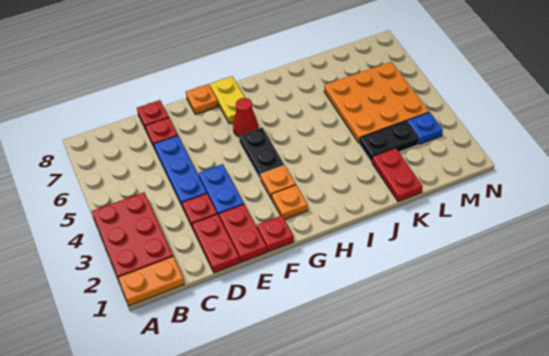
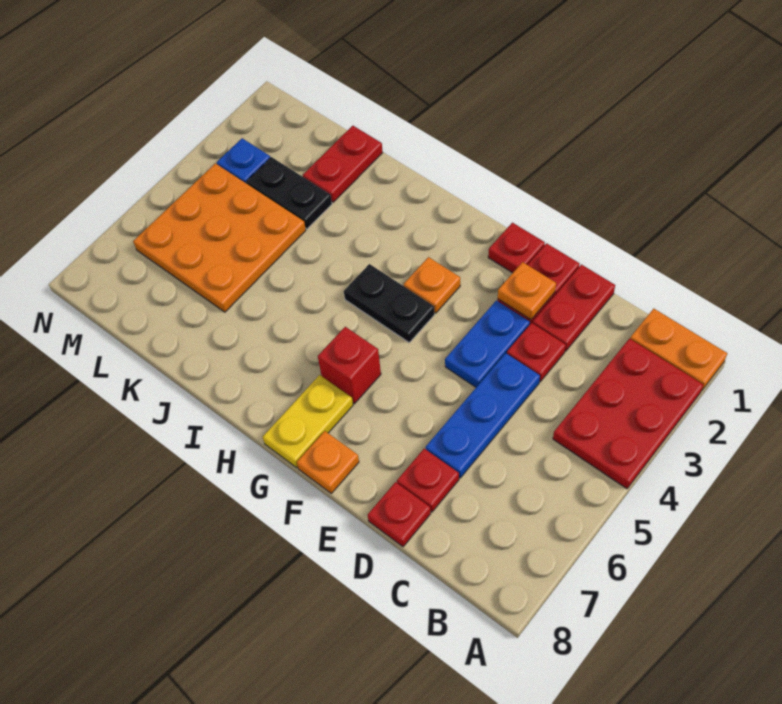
orange plate G2 level 1 -> orange plate E2 level 2
black plate G4:G5 level 1 -> black plate G4:H4 level 1
red cone G6 level 1 -> red brick G6 level 1

